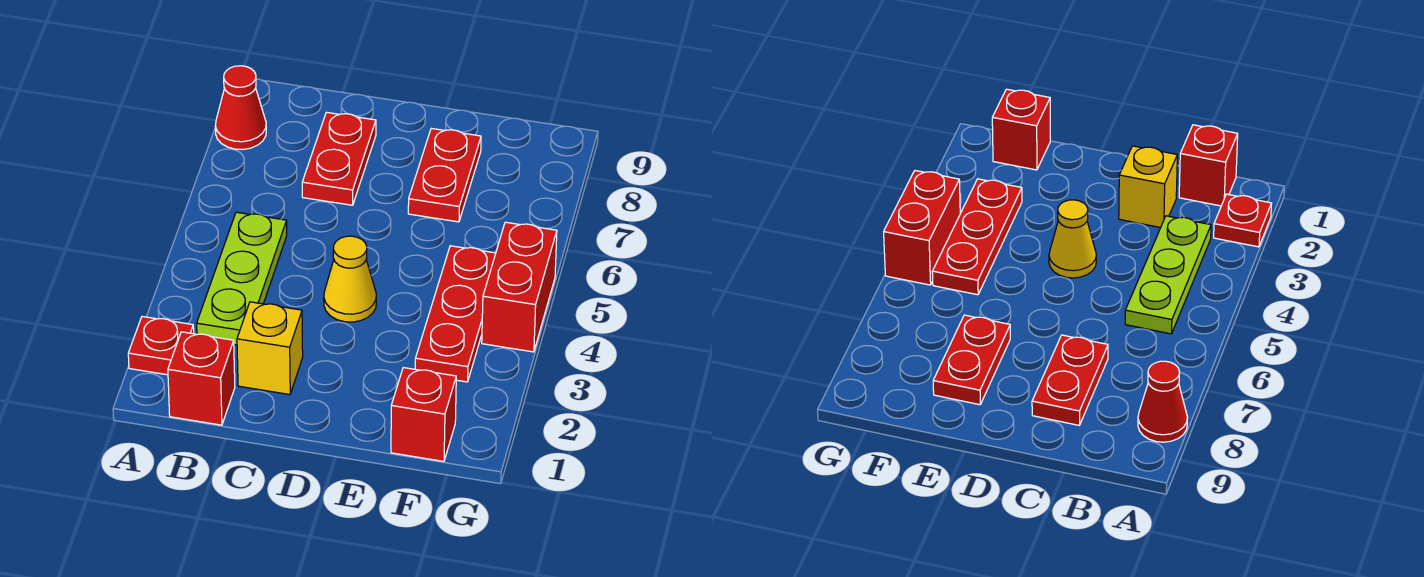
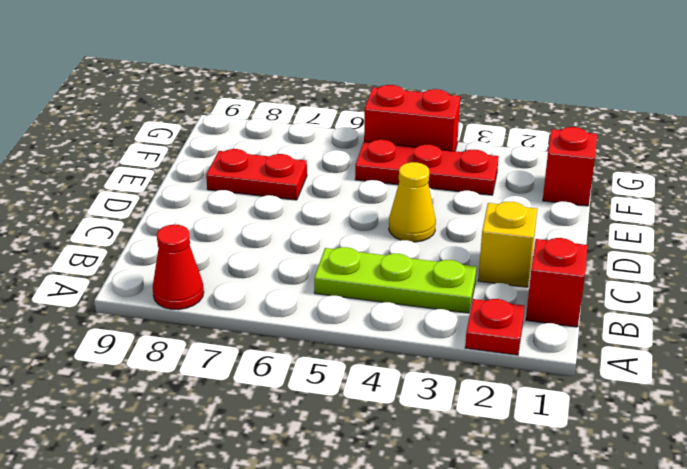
red plate C7:C8 level 1 -> none

